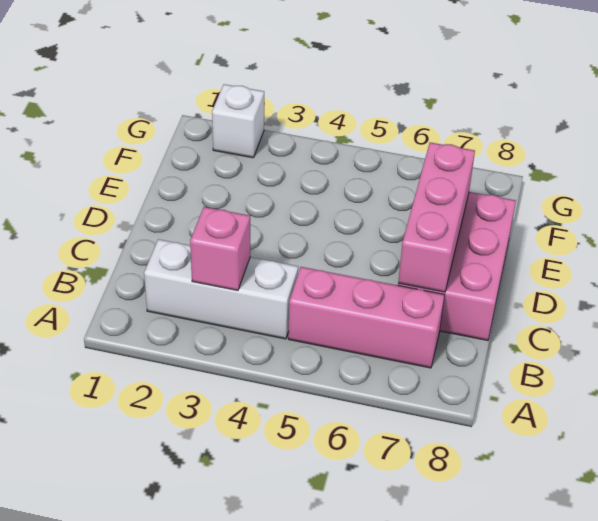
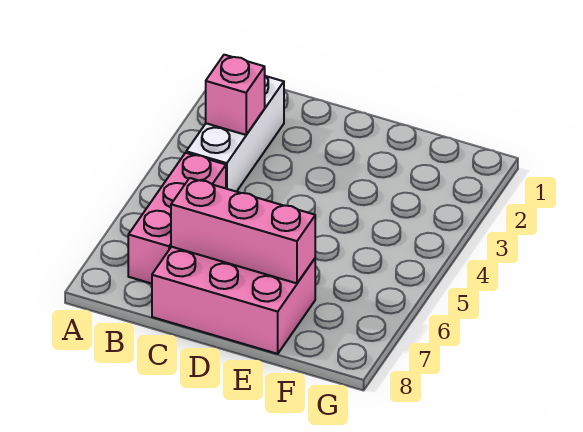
white brick G2 level 1 -> none

